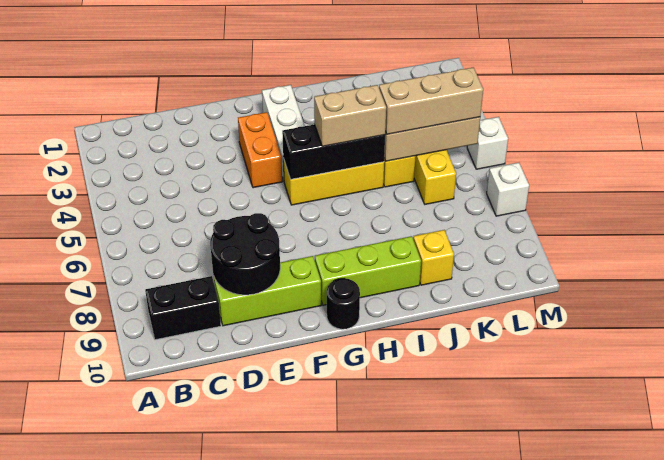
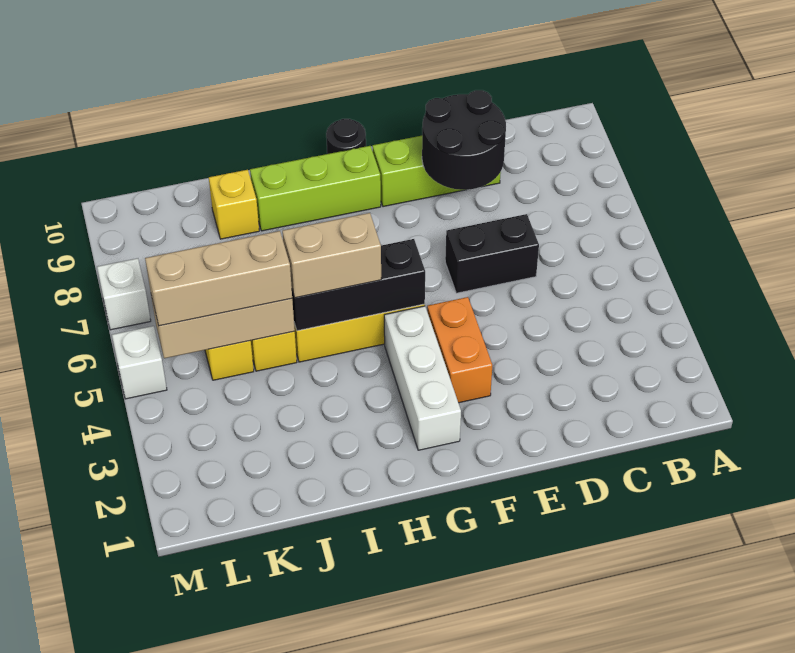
black brick B9:C9 level 1 -> black brick D6:E6 level 1

